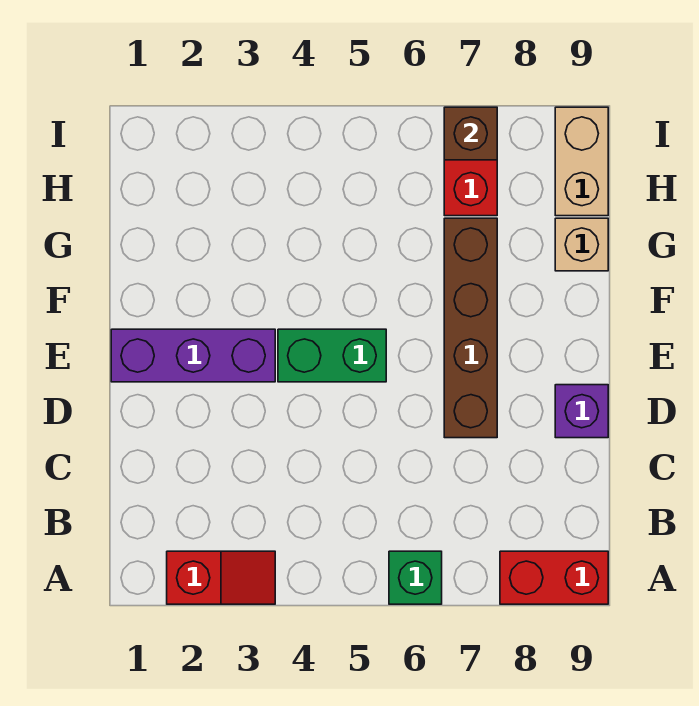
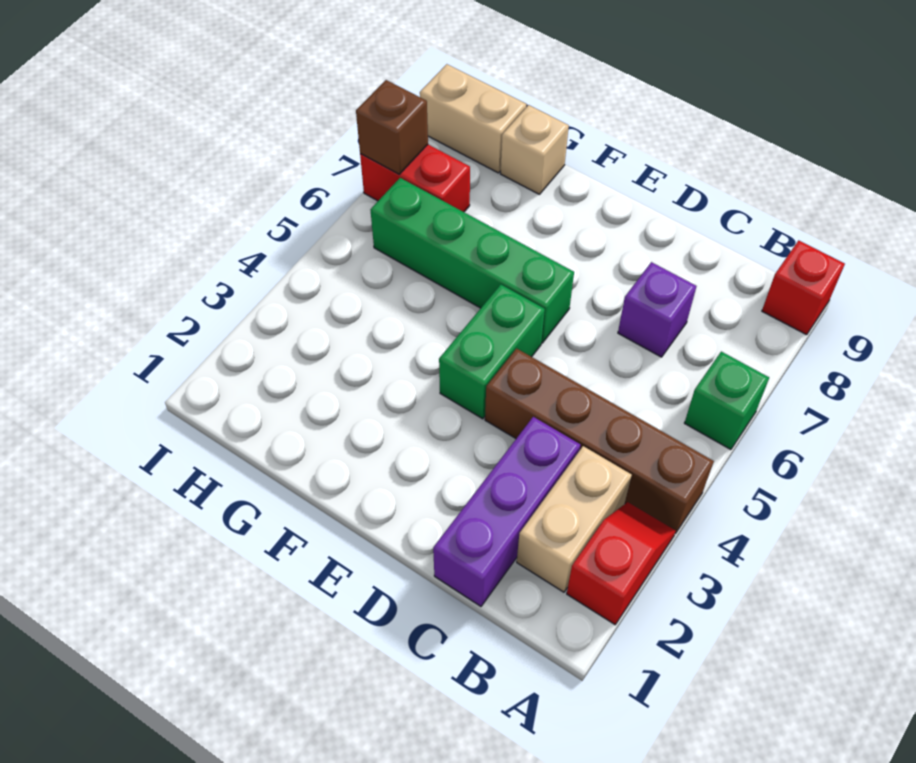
red brick A8:A9 level 1 -> red brick A9 level 1
none -> tan brick B2:B3 level 1
brown brick D7:G7 level 1 -> brown brick A4:D4 level 1
purple brick D9 level 1 -> purple brick C7 level 1
purple brick E1:E3 level 1 -> purple brick C1:C3 level 1
none -> green brick E6:H6 level 1

